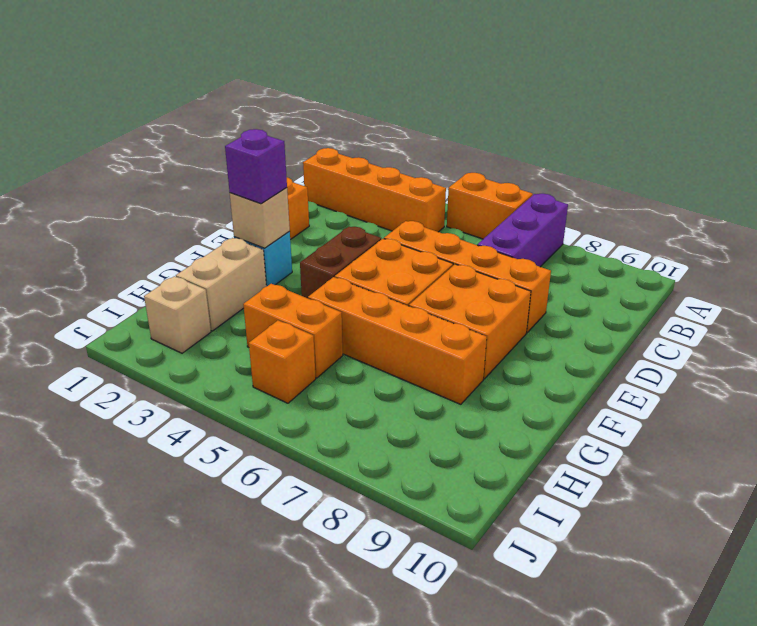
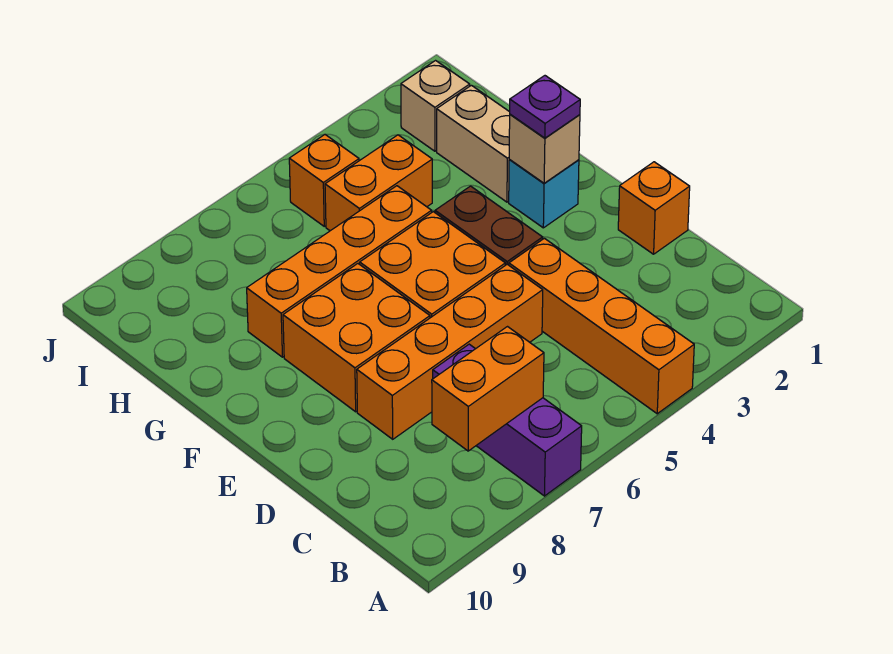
orange brick A5:A6 level 1 -> orange brick B7:B8 level 2
orange brick B1:B4 level 1 -> orange brick A4:D4 level 1
purple brick F2 level 3 -> purple plate F2 level 3

